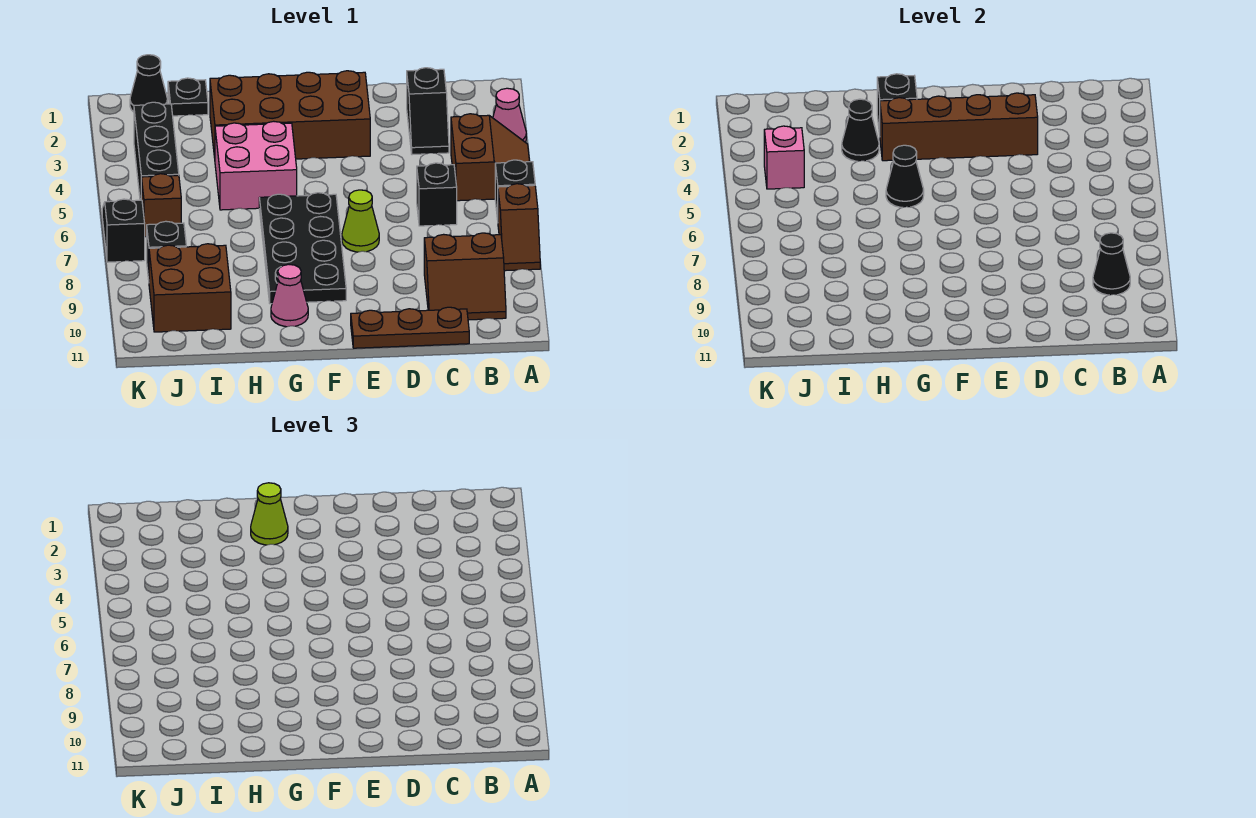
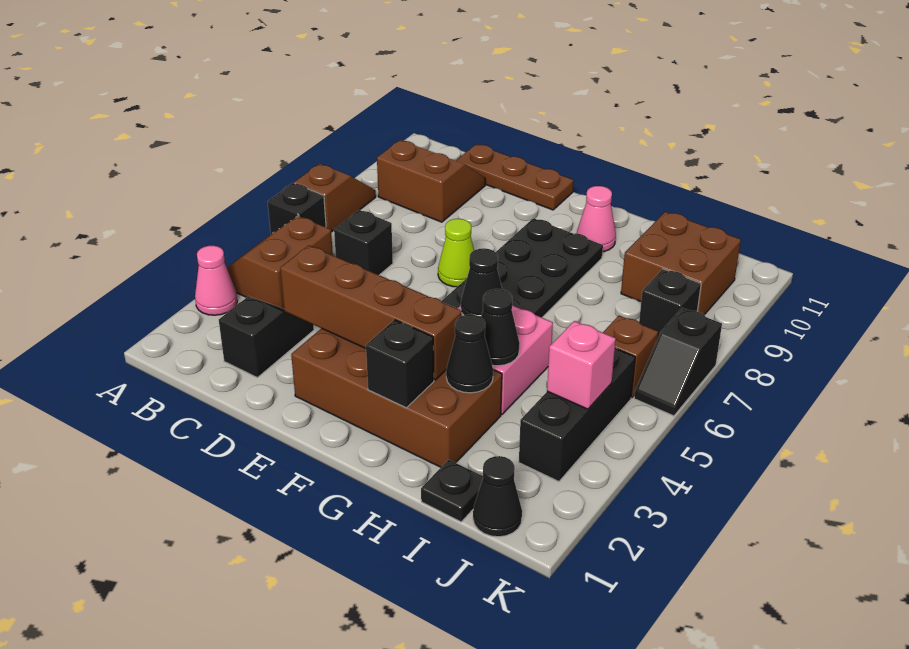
black cone B9 level 2 -> black cone H4 level 2
lime cone G2 level 3 -> none

